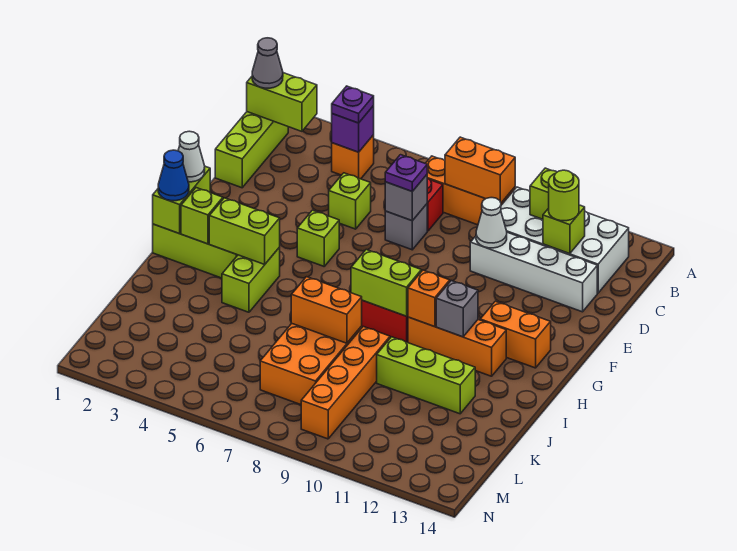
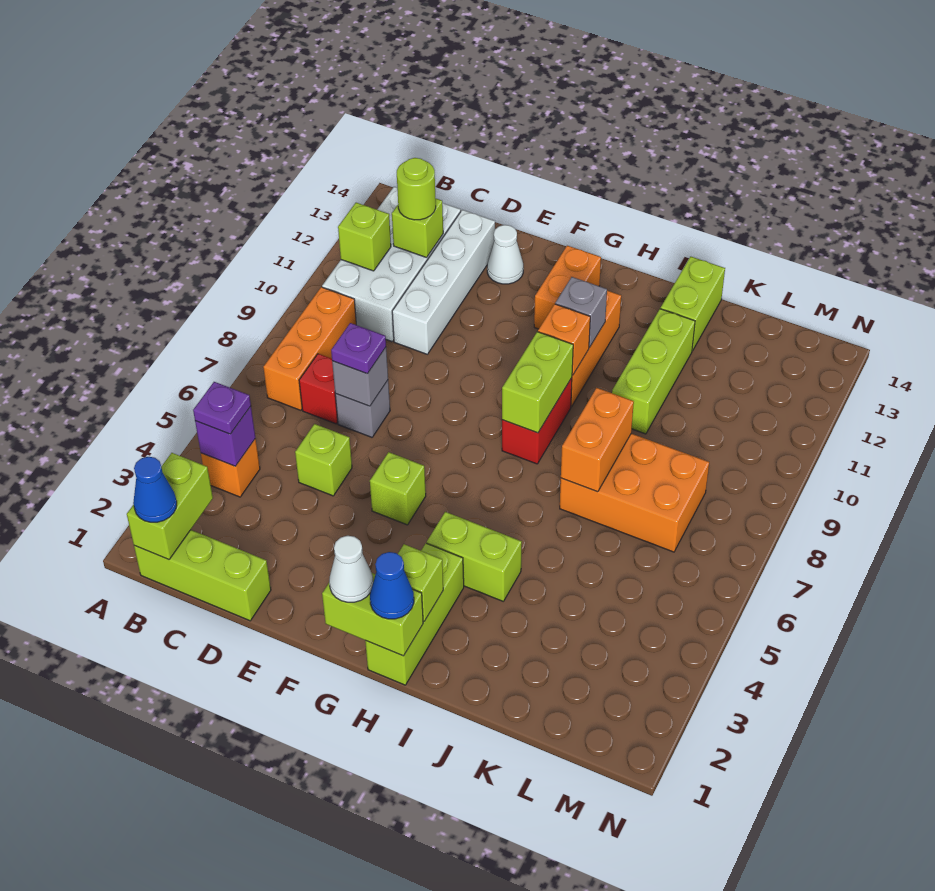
grey cone B1 level 3 -> blue cone B1 level 3
orange brick B8:B9 level 2 -> none
white cone D10 level 2 -> white cone E13 level 1
lime brick H3:H4 level 2 -> lime brick J13:J14 level 1
orange brick J9:M9 level 1 -> none

